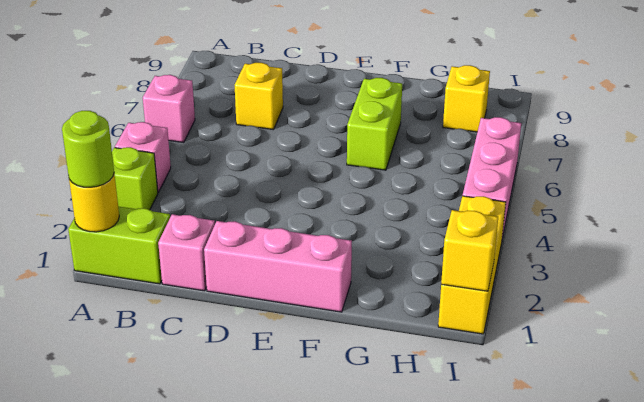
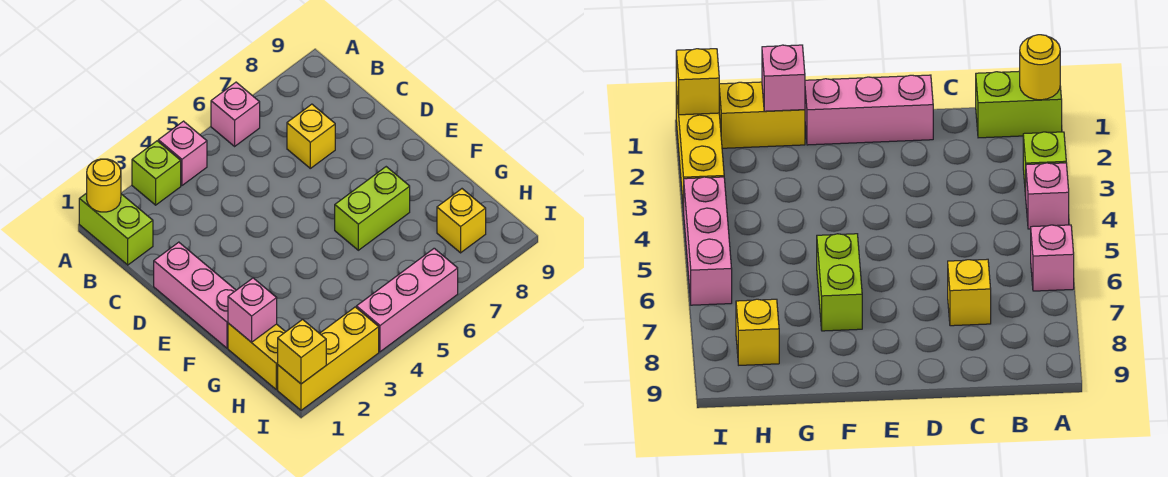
lime round brick A1 level 3 -> none
pink brick C1 level 1 -> pink brick G1 level 2
none -> yellow brick G1:H1 level 1

